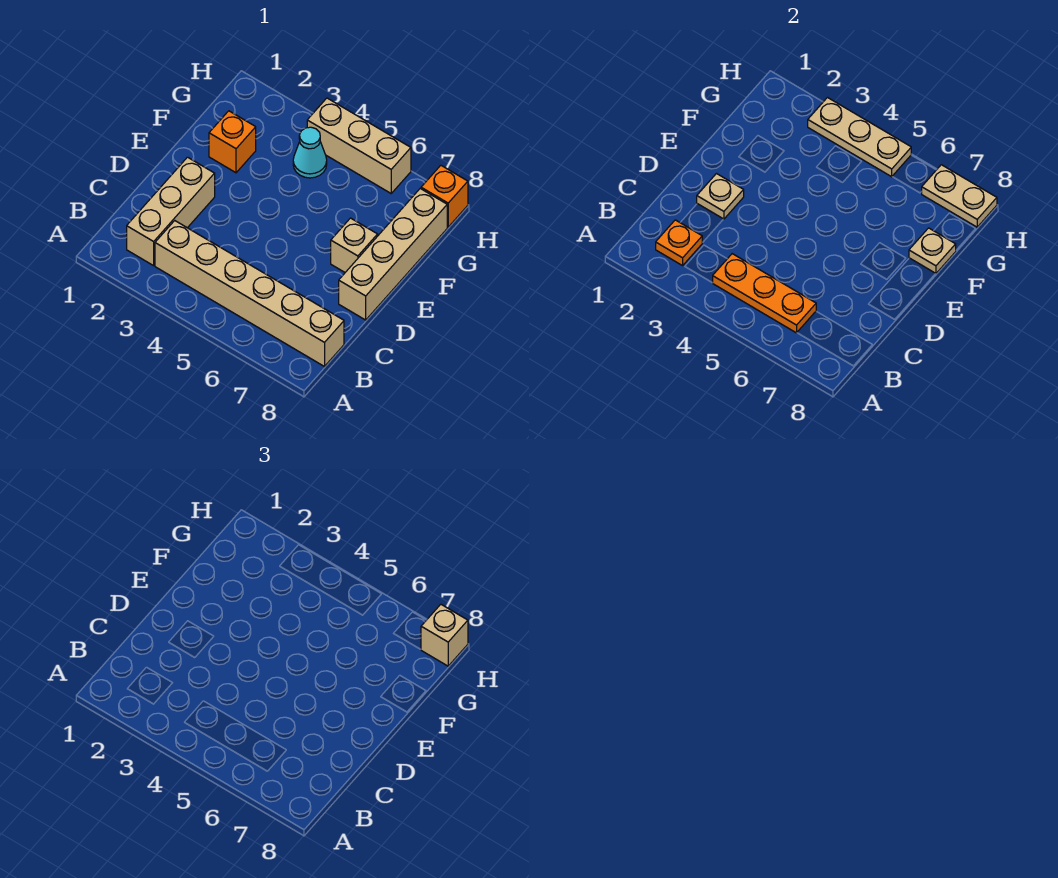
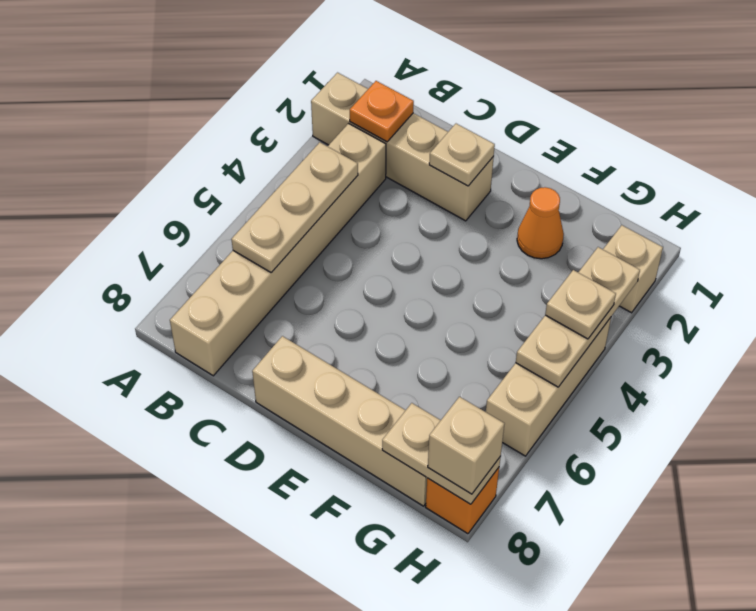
tan brick B2:D2 level 1 -> tan brick A2:D2 level 1
orange plate B4:B6 level 2 -> tan plate B4:B6 level 2
tan brick E7 level 1 -> tan brick H2 level 1
orange brick F2 level 1 -> orange cone F2 level 1
tan plate F8 level 2 -> tan plate H4 level 3
cyan cone G4 level 1 -> none
tan plate H7:H8 level 2 -> tan plate G8:H8 level 2

